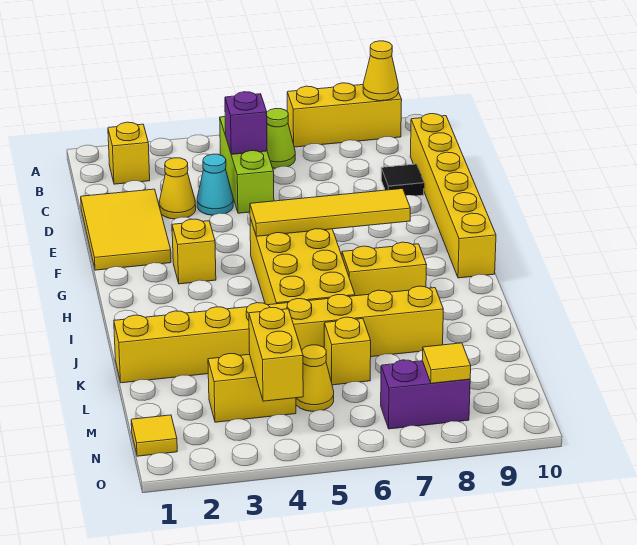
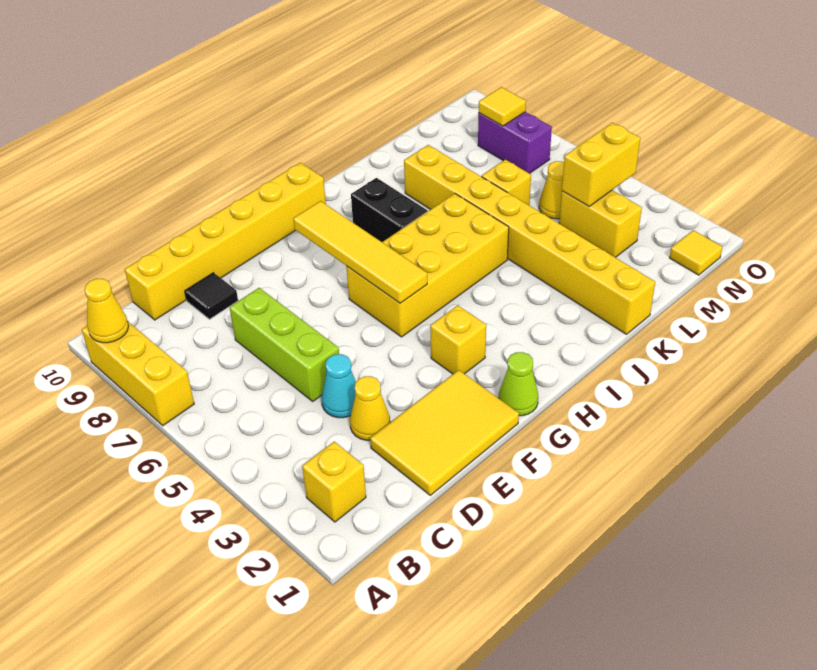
lime brick B5:D5 level 1 -> lime brick D5:D7 level 1
lime cone B6 level 1 -> lime cone G1 level 1
purple brick C5 level 2 -> none
yellow brick I7:I8 level 1 -> black brick I7:I8 level 1

